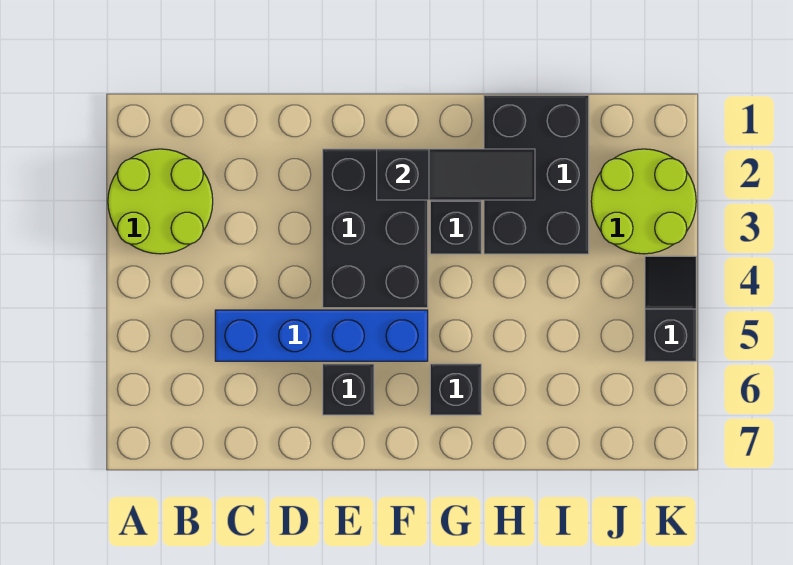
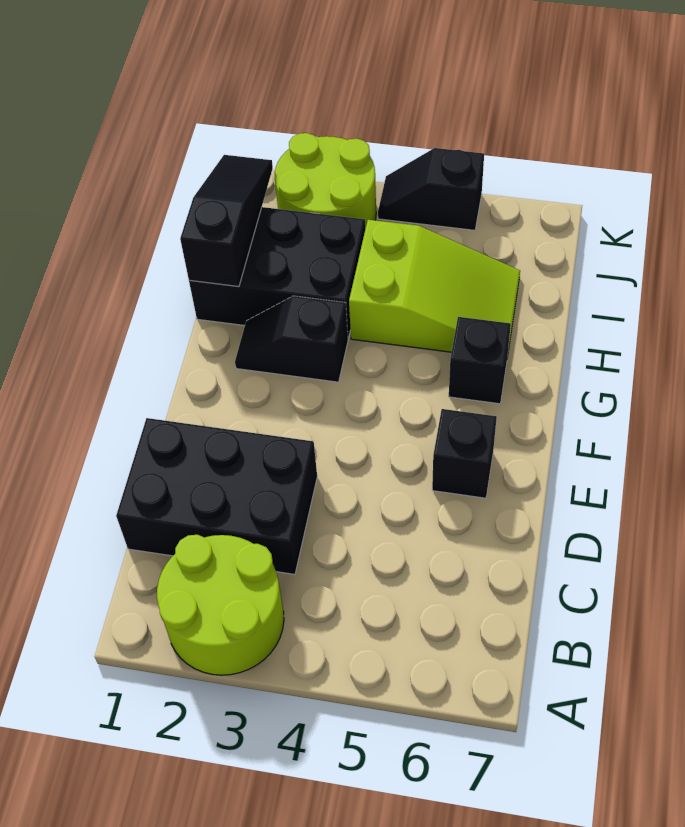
blue brick C5:F5 level 1 -> none
black brick E2:F4 level 1 -> black brick C1:D3 level 1
black slope F2:H2 level 2 top F -> black slope H1:J1 level 2 top H
none -> lime slope H4:I6 level 1 top 4

